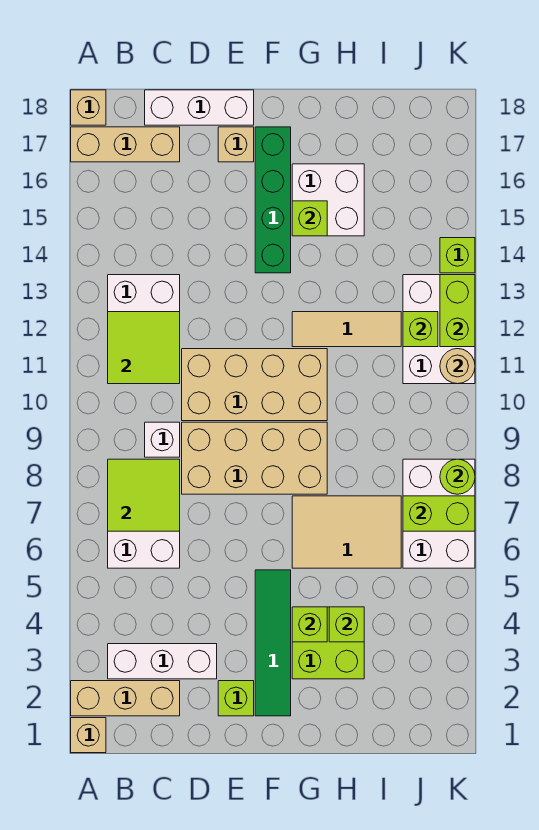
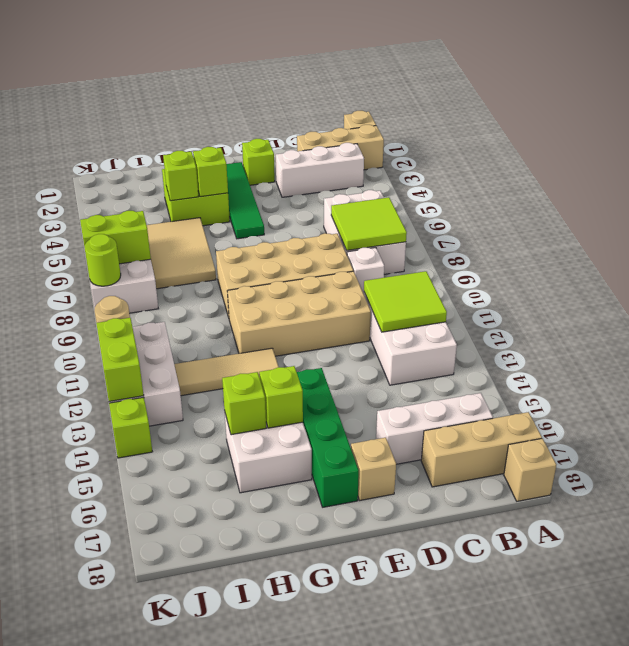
white brick C18:E18 level 1 -> white brick B16:D16 level 1
tan tile G6:I7 level 1 -> tan tile H5:I7 level 1
lime brick J12 level 2 -> lime brick H15 level 2

